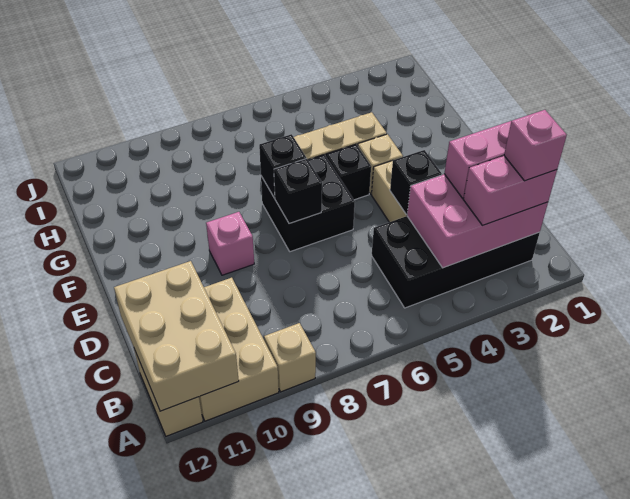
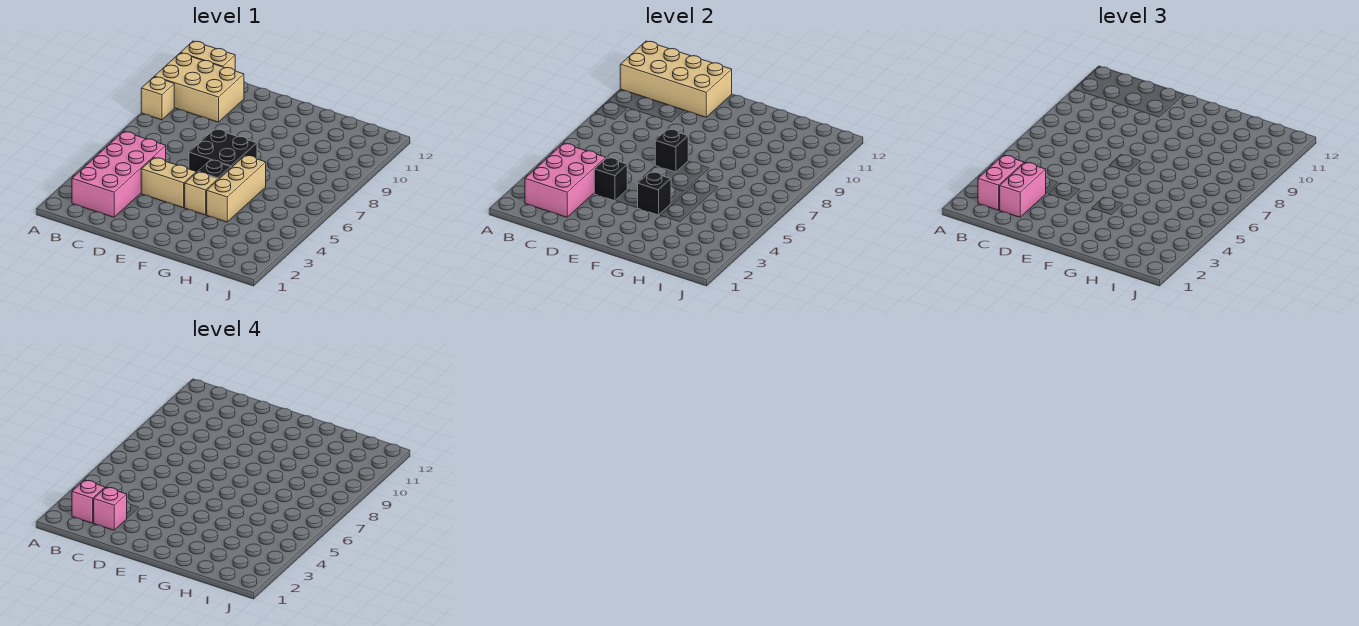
tan brick A11:C12 level 2 -> tan brick A11:D12 level 2
black brick B2:C5 level 1 -> pink brick B2:C5 level 1
pink brick E9 level 1 -> pink brick C2 level 4
black brick F7 level 2 -> black brick F4 level 2

